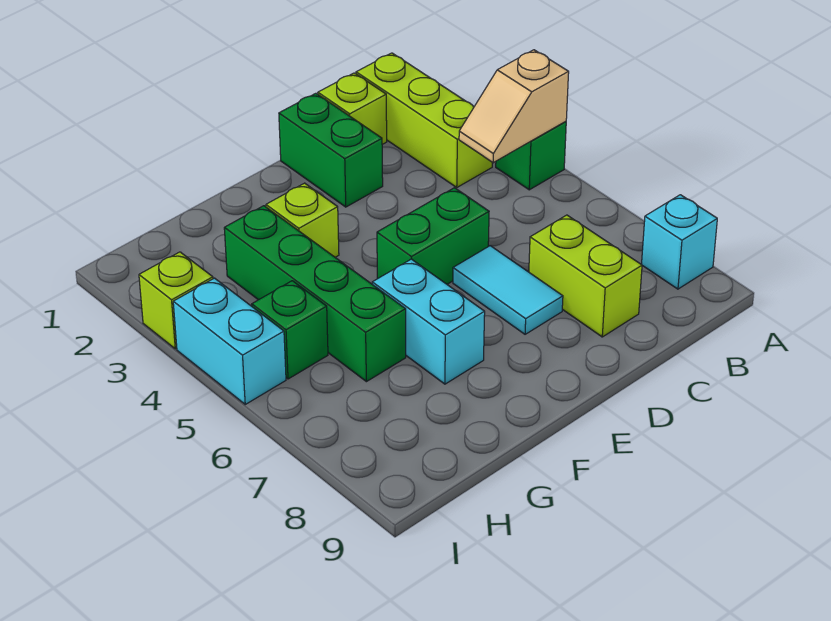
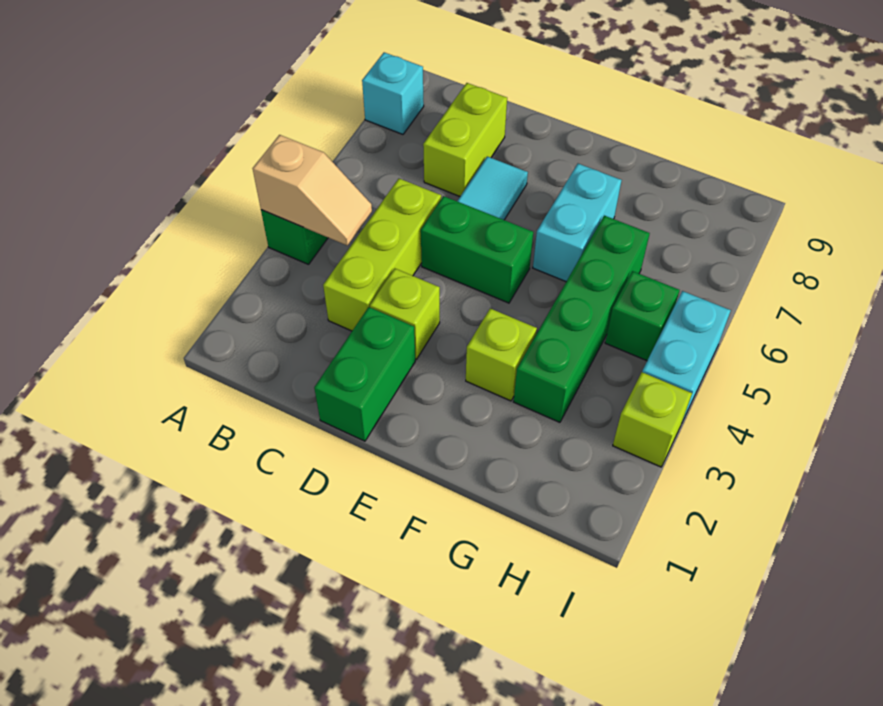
lime brick B1:B3 level 1 -> lime brick C3:C5 level 1
lime brick C1 level 1 -> lime brick D3 level 1

